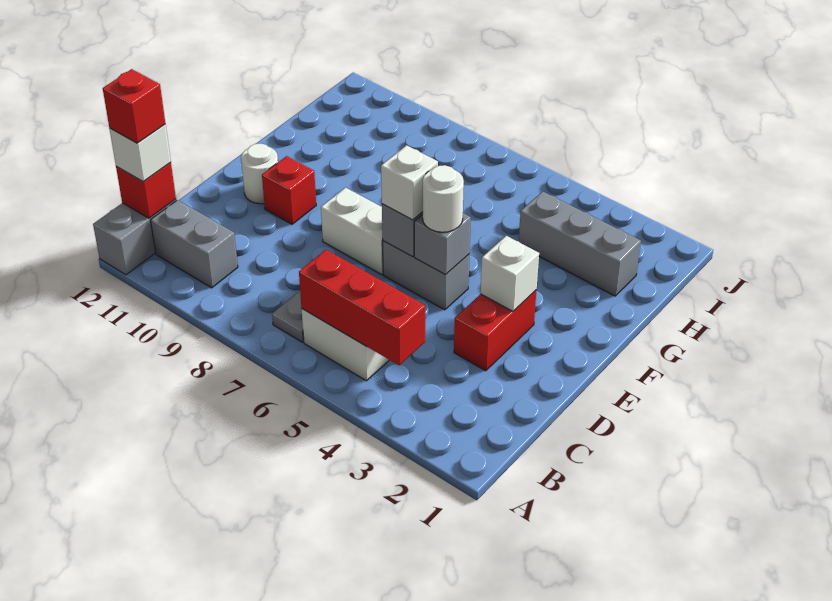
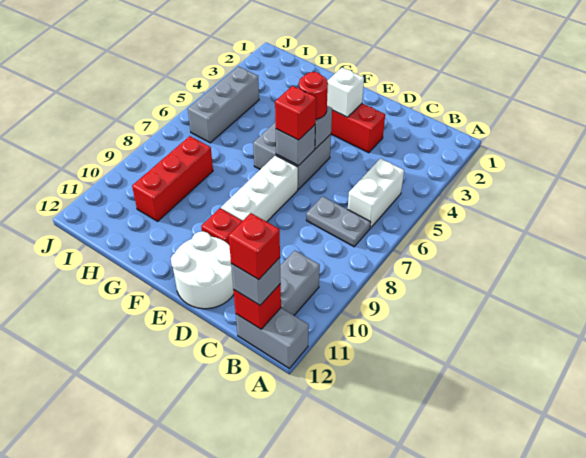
red brick B4:B6 level 2 -> red brick H8:H10 level 1
white brick B12 level 3 -> grey brick B12 level 3
grey brick E5:E6 level 1 -> grey brick E5:F6 level 1
white round brick E5 level 3 -> red round brick E5 level 3
white brick E6 level 3 -> red brick E6 level 3
white brick E7:E8 level 1 -> white brick E7:E9 level 1
white round brick E11 level 1 -> white round brick D11:E12 level 1
grey brick H2:H4 level 1 -> grey brick I4:I6 level 1

